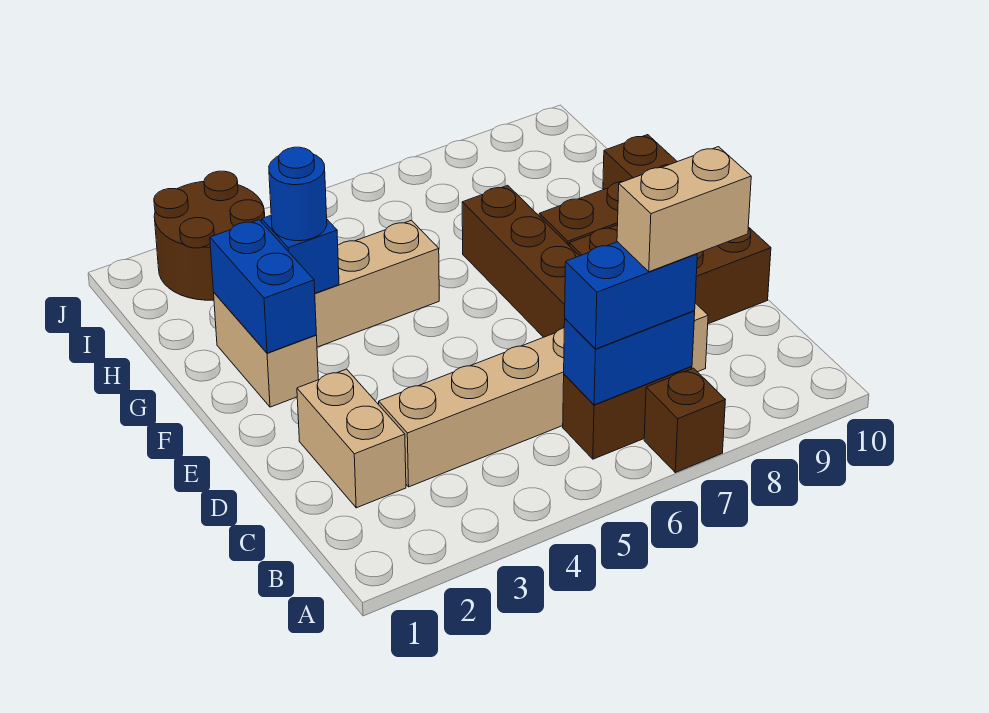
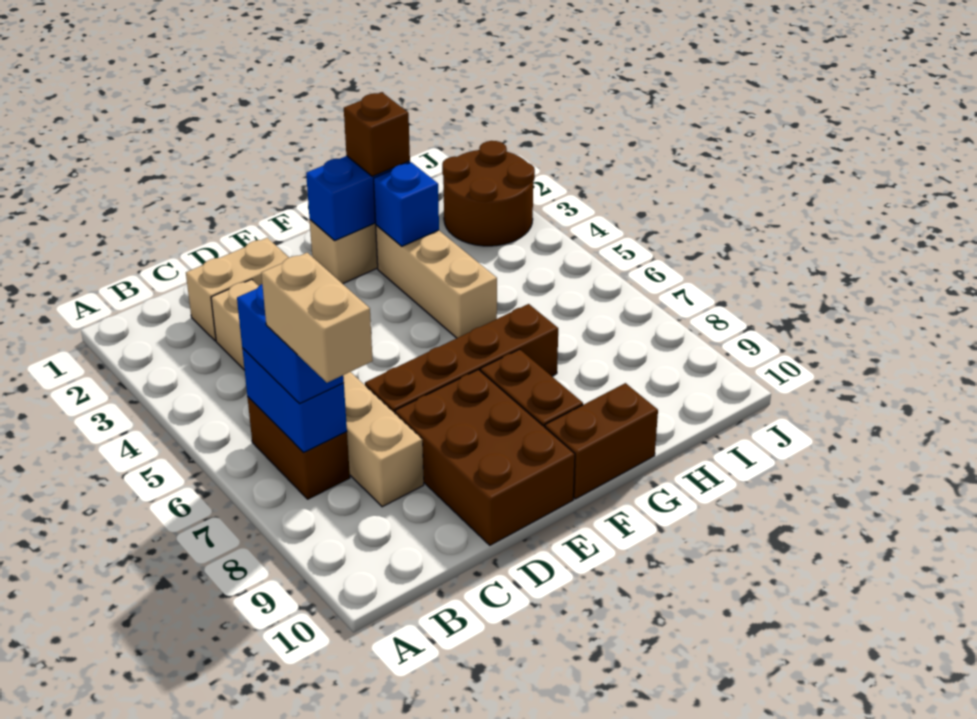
brown brick A7 level 1 -> brown brick G2 level 3
blue round brick G3 level 3 -> none

